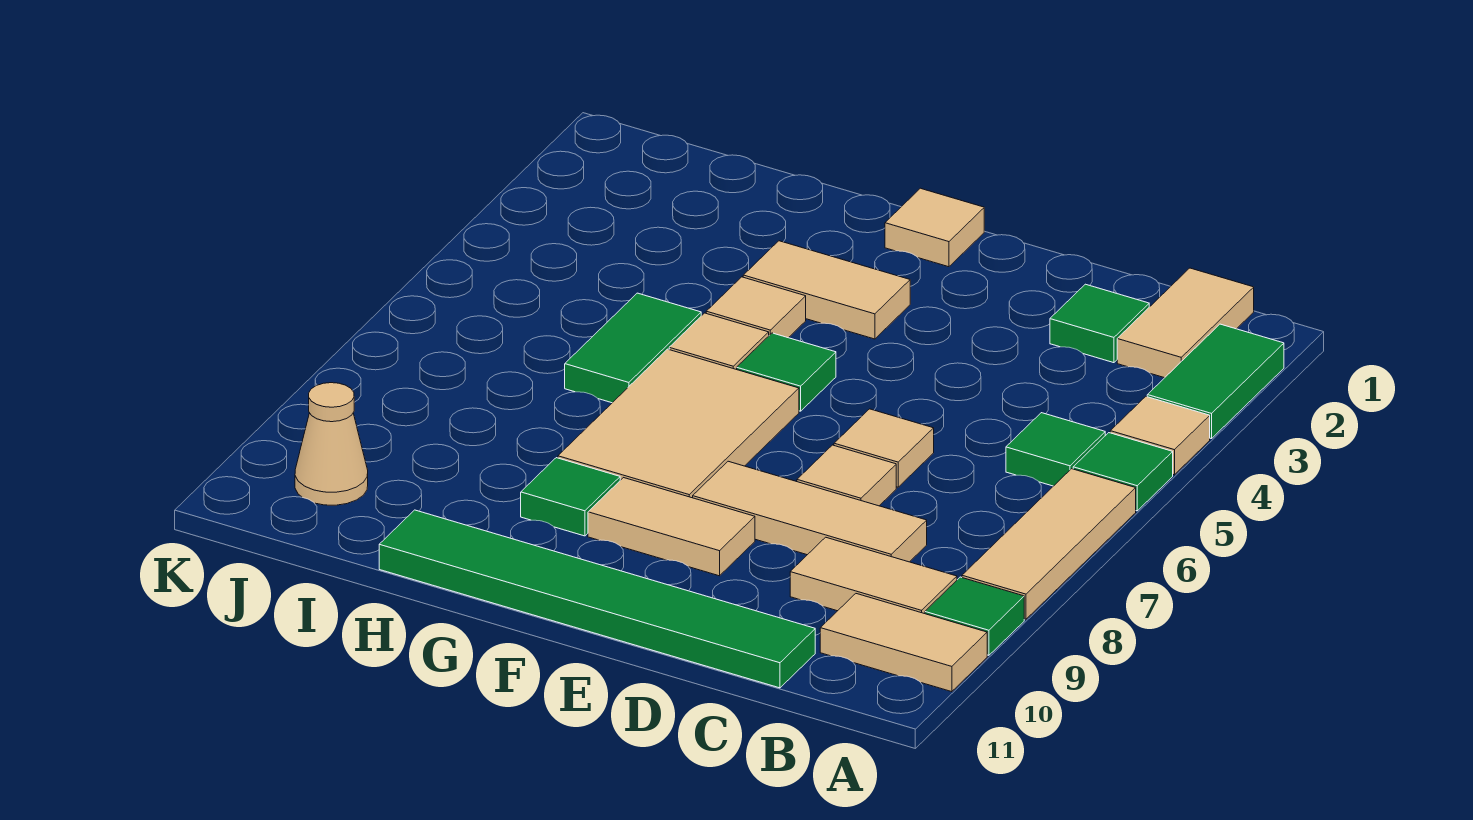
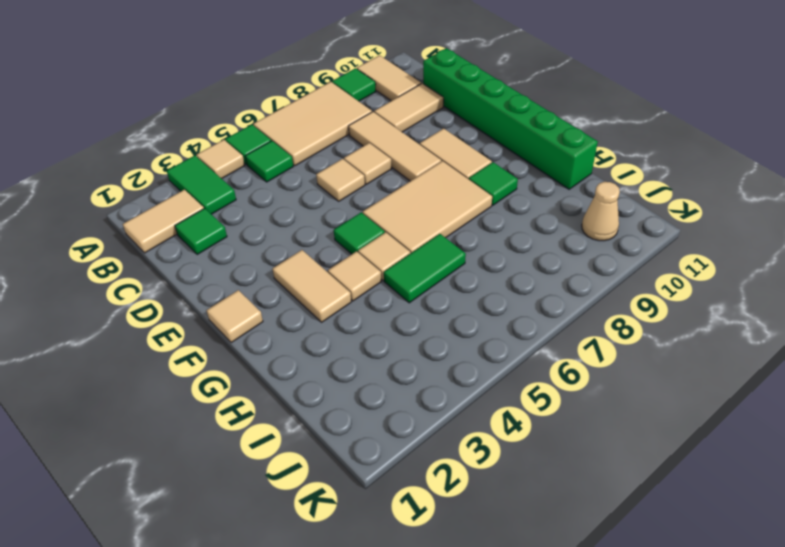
green tile A2:A3 level 1 -> green tile A3:B3 level 1
tan tile A6:A8 level 1 -> tan tile A6:B8 level 1
tan tile B9:C9 level 1 -> tan tile C9:C10 level 1
green tile C11:H11 level 1 -> green brick C11:H11 level 1

